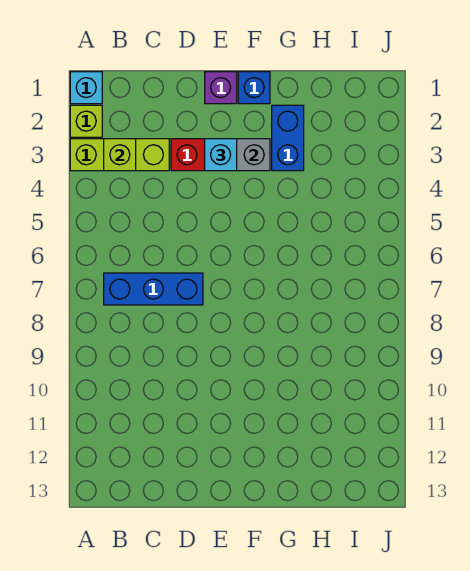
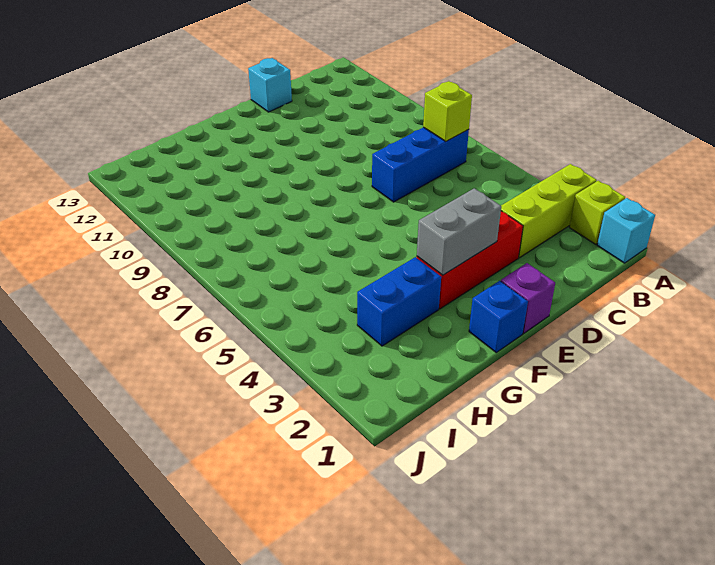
lime brick B3 level 2 -> lime brick B7 level 2
cyan brick E3 level 3 -> cyan brick D13 level 1
blue brick G2:G3 level 1 -> blue brick G3:H3 level 1

